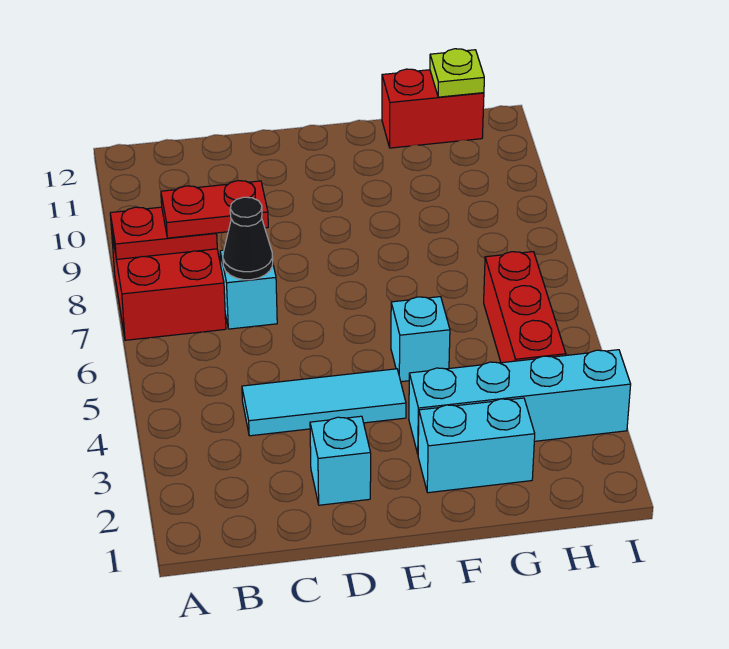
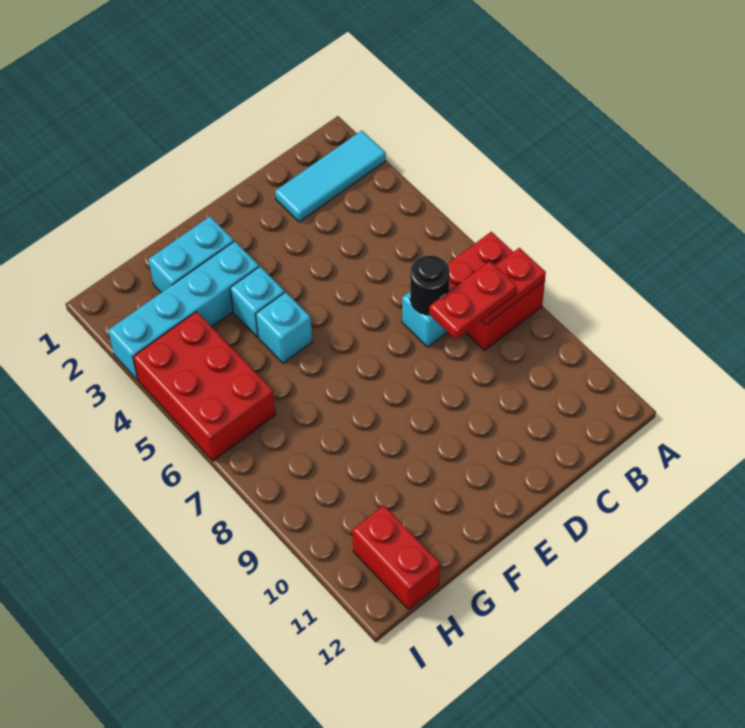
cyan tile C4:E4 level 1 -> cyan tile A2:C2 level 1
black cone C7 level 2 -> black round brick C7 level 2
cyan brick D2 level 1 -> cyan brick F4 level 1
red brick G12:H12 level 1 -> red brick H11:H12 level 1
red brick H4:H6 level 1 -> red brick H4:I6 level 1
lime plate H12 level 2 -> none

